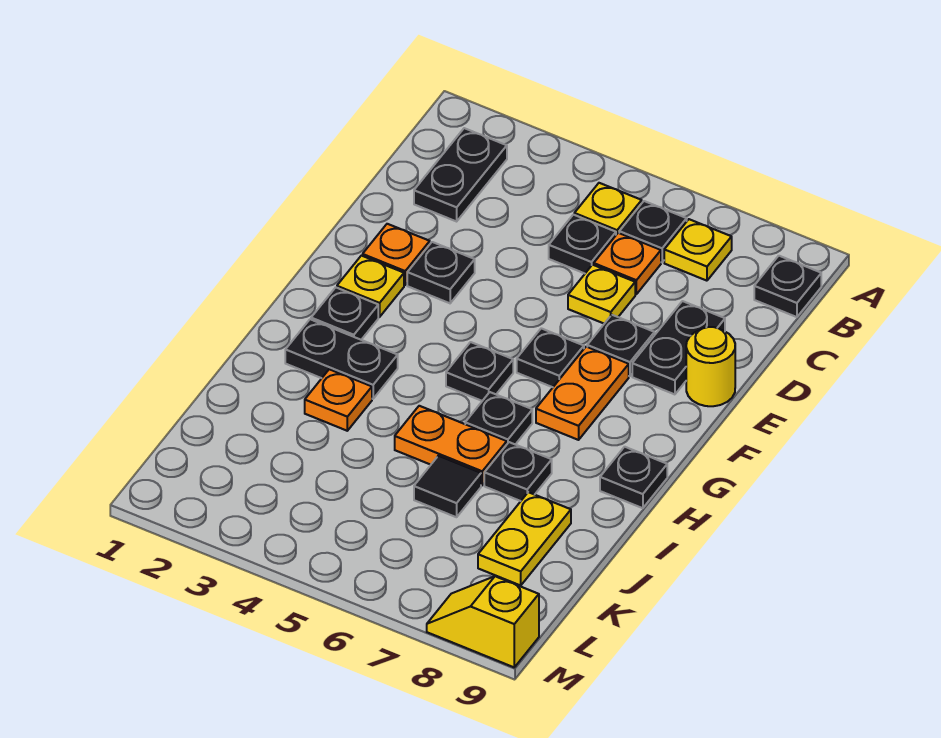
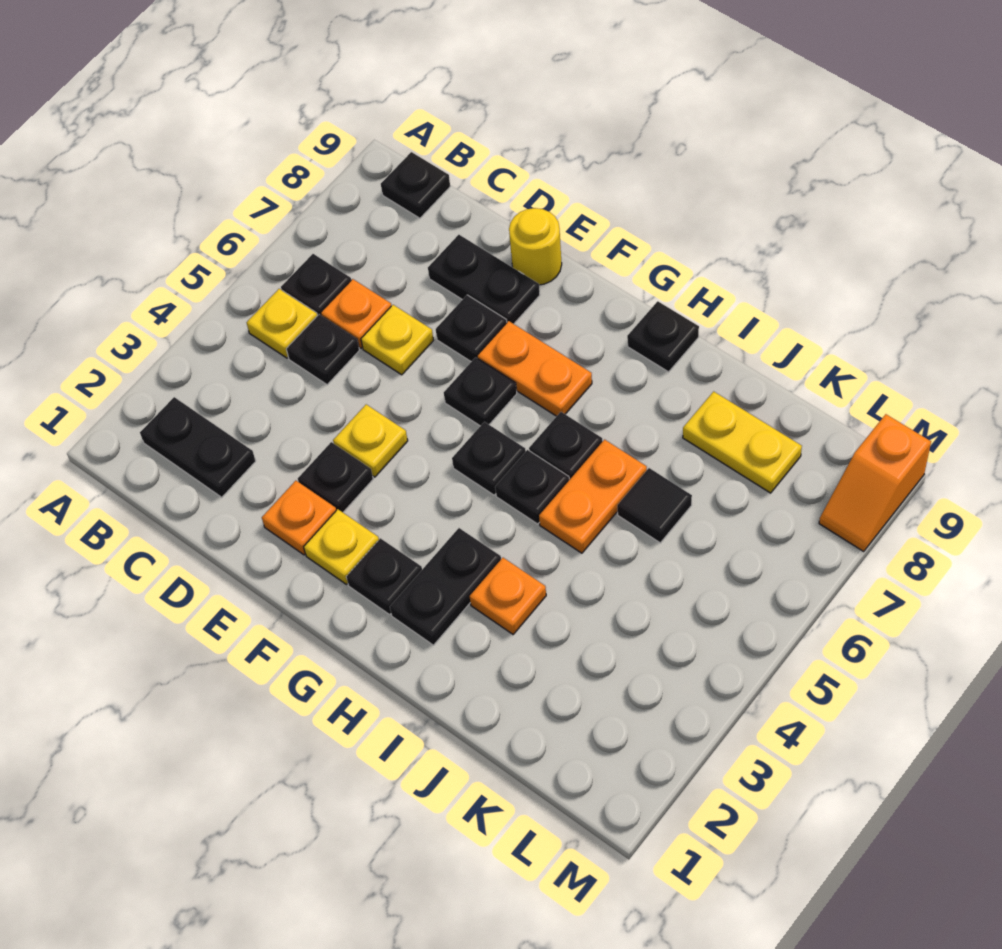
yellow plate B7 level 1 -> yellow plate E4 level 1
black plate I7 level 1 -> black plate H5 level 1
yellow slope M8:M9 level 1 top 9 -> orange slope M8:M9 level 1 top 9

